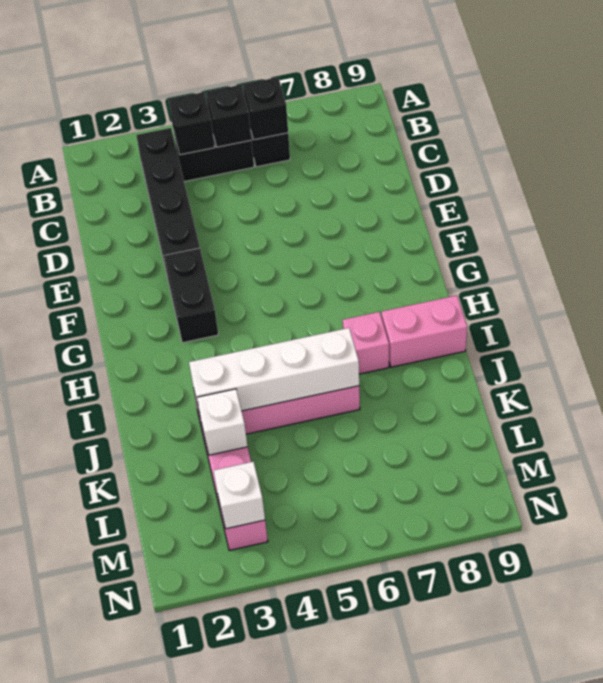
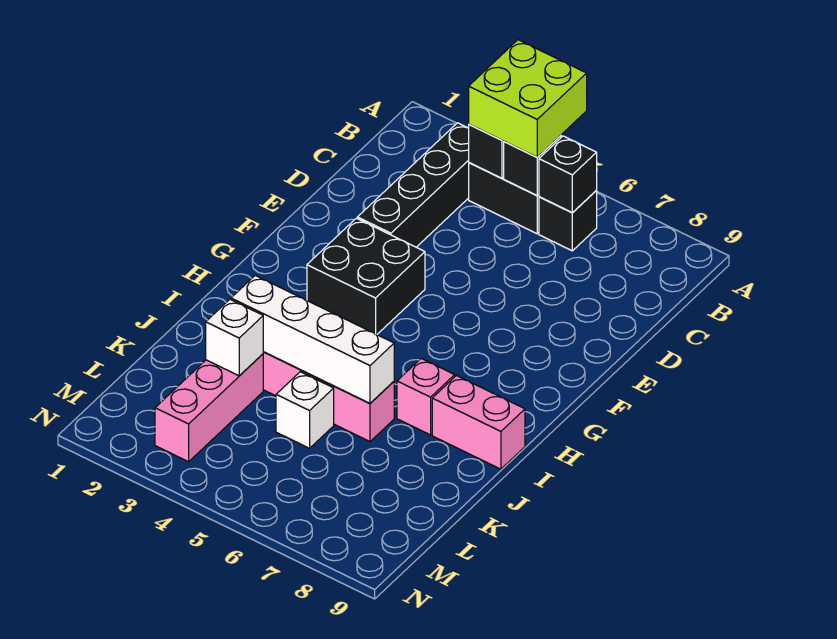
none -> lime brick A4:B5 level 3
black brick F3:G3 level 1 -> black brick F3:G4 level 1
white brick M3 level 2 -> white brick K5 level 1

